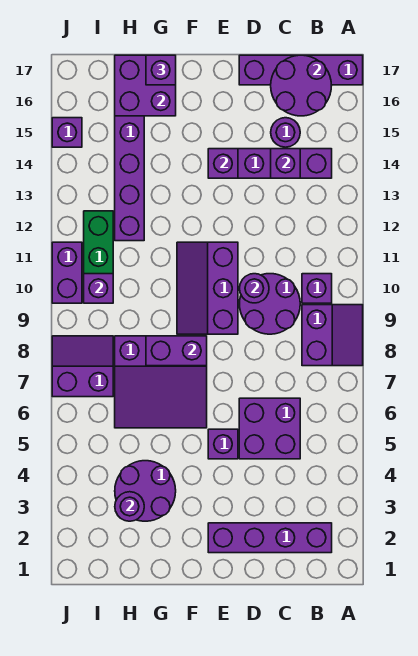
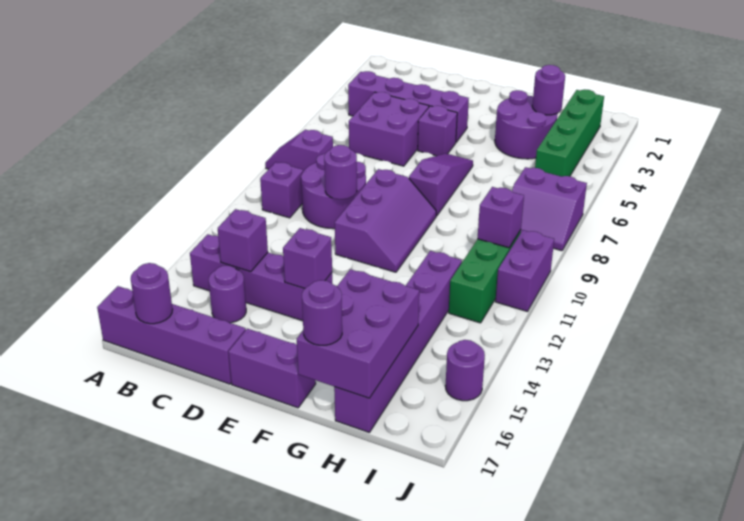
purple slope A8:B9 level 1 top B -> purple slope A8:B8 level 1 top B
purple brick B2:E2 level 1 -> purple brick B4:E4 level 1
purple round brick B16:C17 level 2 -> purple round brick B17 level 2
purple slope F6:H8 level 1 top 8 -> purple slope F6:F8 level 1 top 8
purple brick F8:G8 level 2 -> purple brick E17:F17 level 1
purple brick G16:H17 level 2 -> purple brick G15:H17 level 2
purple brick G17 level 3 -> purple round brick G17 level 3
none -> green brick I2:I5 level 1
purple brick J15 level 1 -> purple round brick J15 level 1

